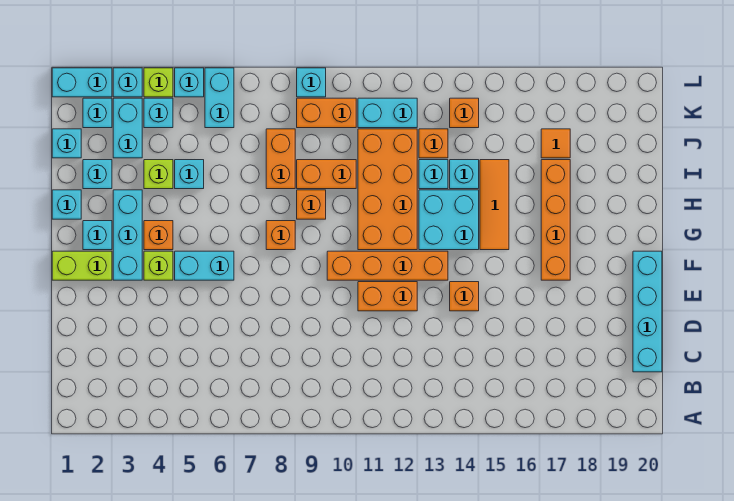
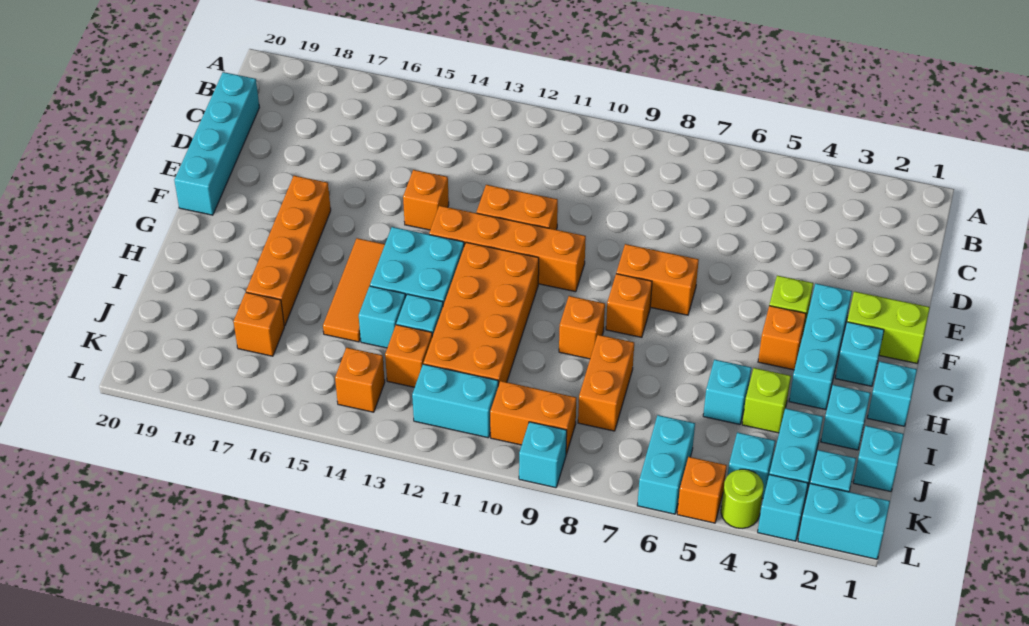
cyan brick F5:F6 level 1 -> none
orange brick I9:I10 level 1 -> orange brick F7:F8 level 1
orange tile J17 level 1 -> orange brick J17 level 1
lime brick L4 level 1 -> lime round brick L4 level 1
cyan brick L5 level 1 -> orange brick L5 level 1

